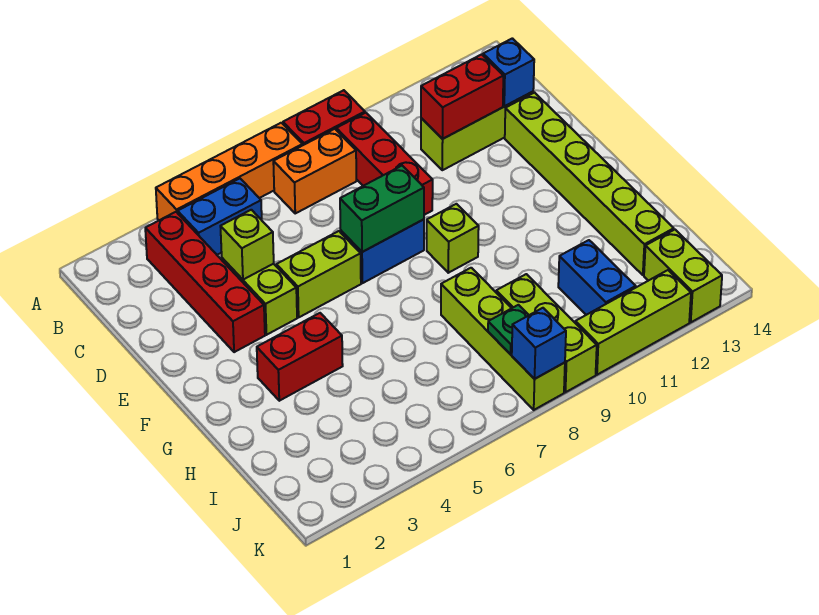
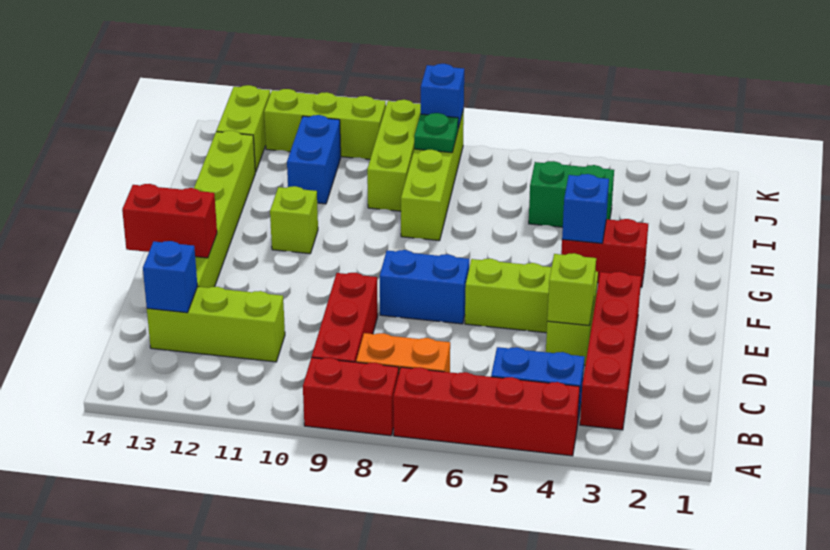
orange brick A4:A7 level 1 -> red brick A4:A7 level 1
red brick C11:C12 level 2 -> red brick E13:E14 level 2
green brick E7:E8 level 2 -> green brick I4:I5 level 1
lime brick F9 level 1 -> lime brick G11 level 1
none -> blue brick G4 level 2

